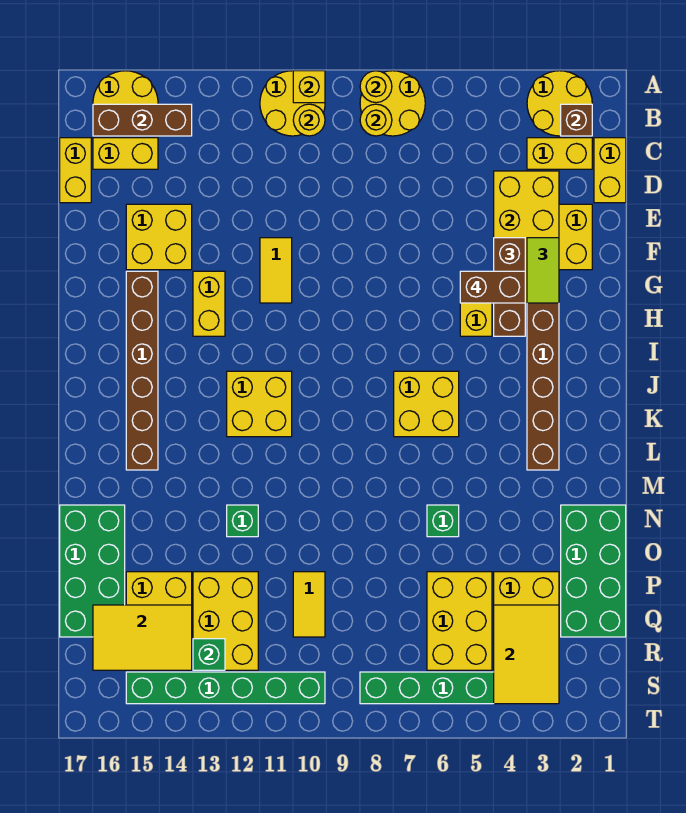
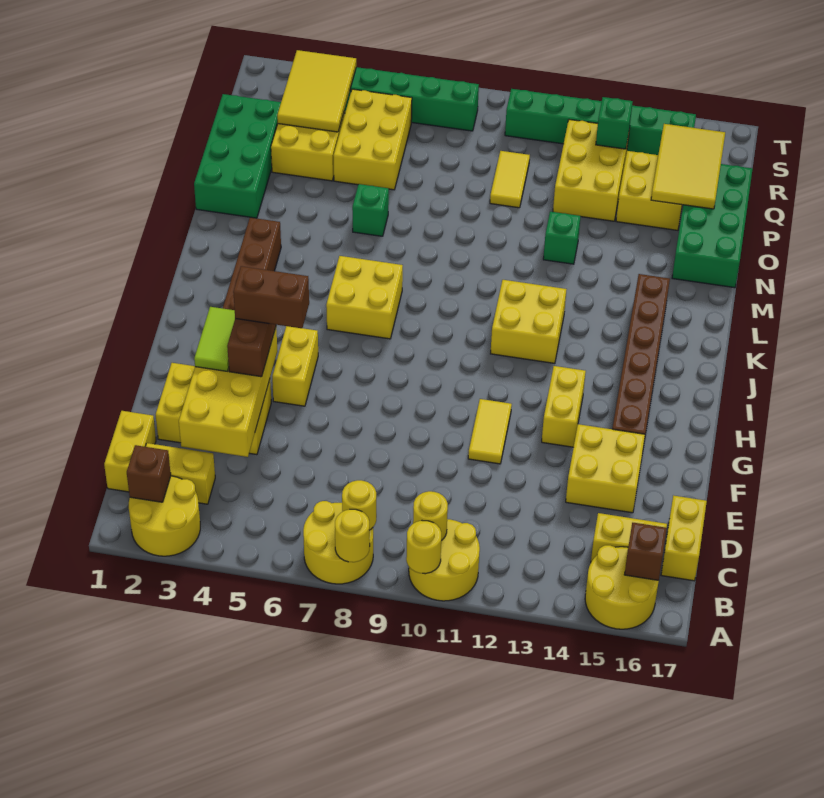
yellow brick A10 level 2 -> yellow round brick A10 level 2
brown brick B14:B16 level 2 -> brown brick B16 level 2
yellow tile Q14:R16 level 2 -> yellow tile P15:R16 level 2

